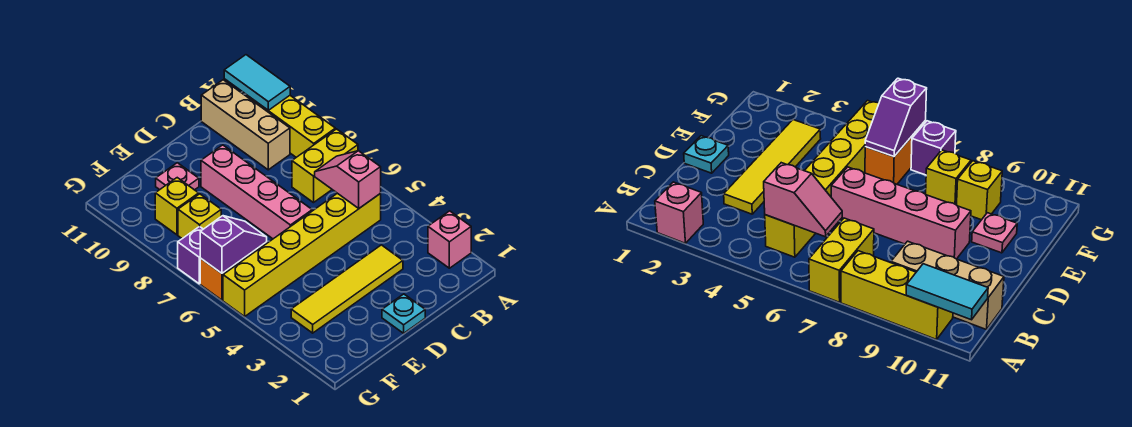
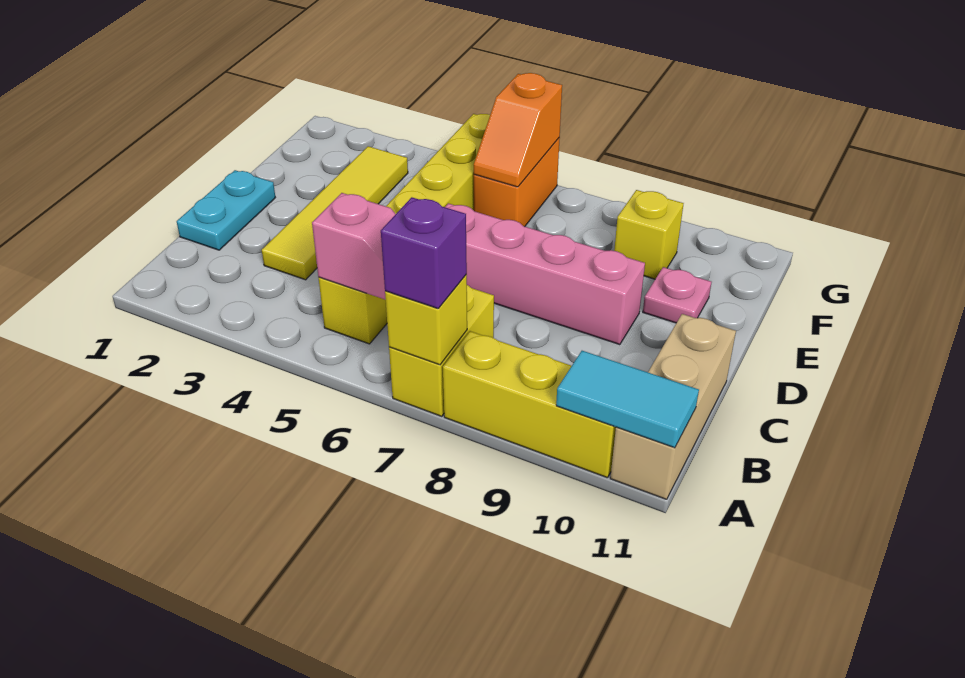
pink brick A2 level 1 -> none
tan brick B9:B11 level 1 -> tan brick A11:C11 level 1
cyan plate D1 level 1 -> cyan plate C1:D1 level 1
purple slope F6:G6 level 2 top G -> orange slope F6:G6 level 2 top G
yellow brick F8 level 1 -> yellow brick A7 level 2
purple brick G7 level 1 -> purple brick A7 level 3

